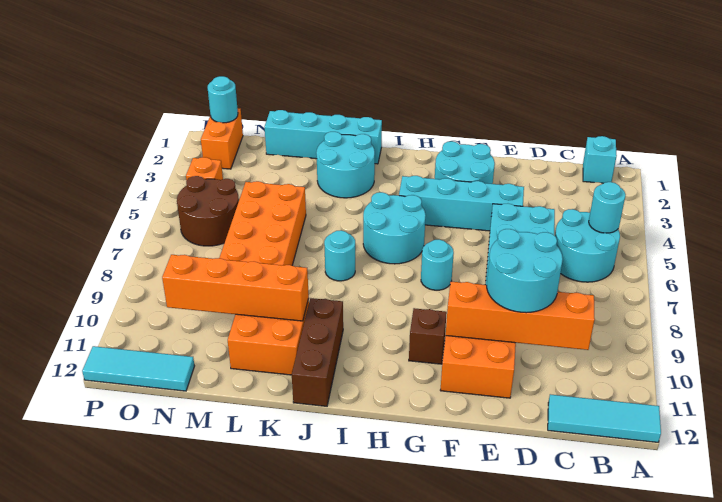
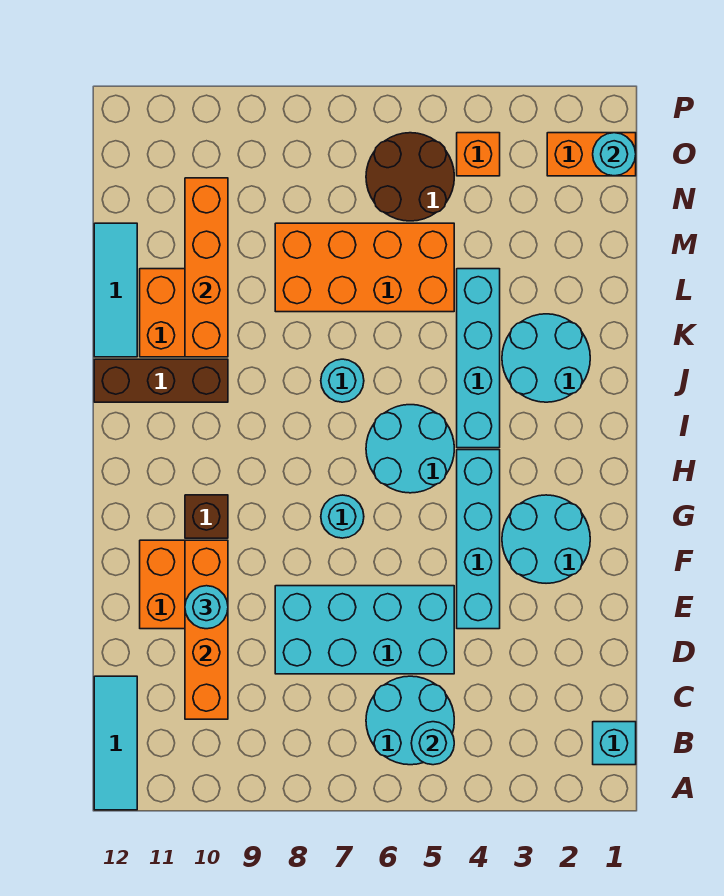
cyan round brick D9:E10 level 3 -> cyan round brick E10 level 3
cyan brick J1:M1 level 1 -> cyan brick I4:L4 level 1
cyan tile N12:P12 level 1 -> cyan tile K12:M12 level 1

